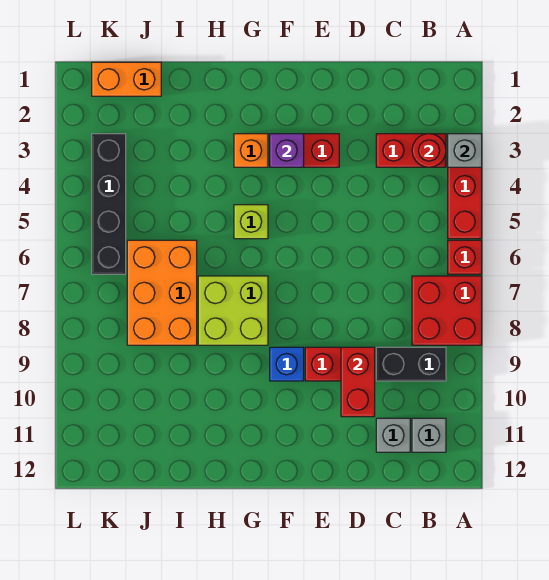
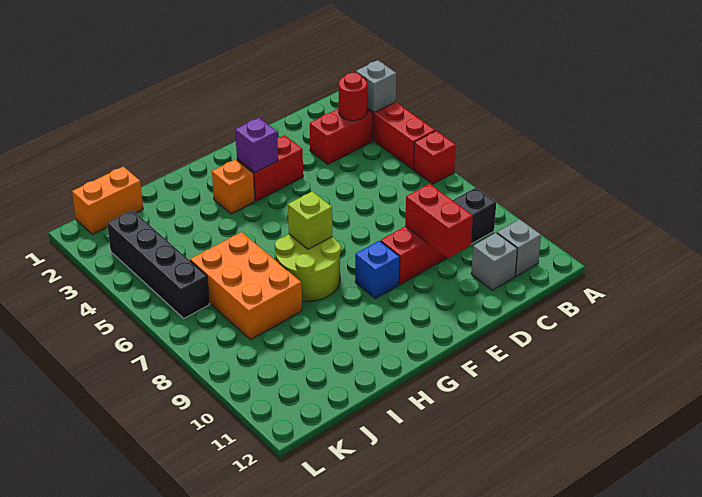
red brick A7:B8 level 1 -> none
lime brick G5 level 1 -> lime brick G7 level 2
lime brick G7:H8 level 1 -> lime round brick G7:H8 level 1

